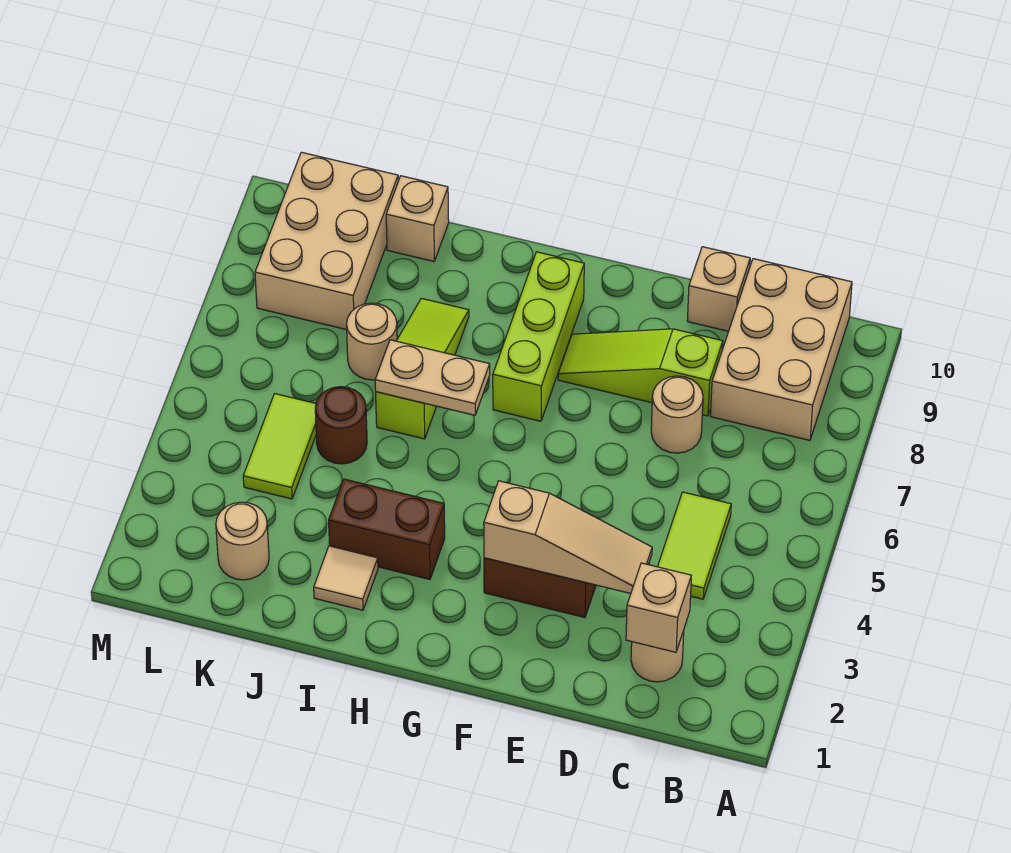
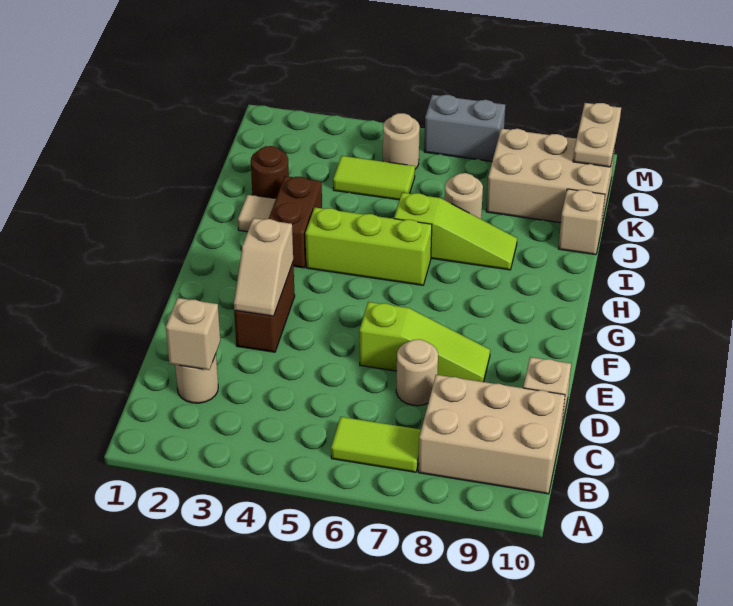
lime tile C4:C5 level 1 -> lime tile B6:B7 level 1
tan slope D3:F3 level 2 top F -> tan slope E3:F3 level 2 top F
lime slope D8:F8 level 1 top D -> lime slope E6:E8 level 1 top 6
lime brick G7:G9 level 1 -> lime brick H4:H6 level 1
tan plate H6:I6 level 2 -> tan plate L10:M10 level 2
brown round brick J5 level 1 -> brown round brick J2 level 1
tan round brick K2 level 1 -> tan round brick L5 level 1
none -> grey brick M6:M7 level 1

